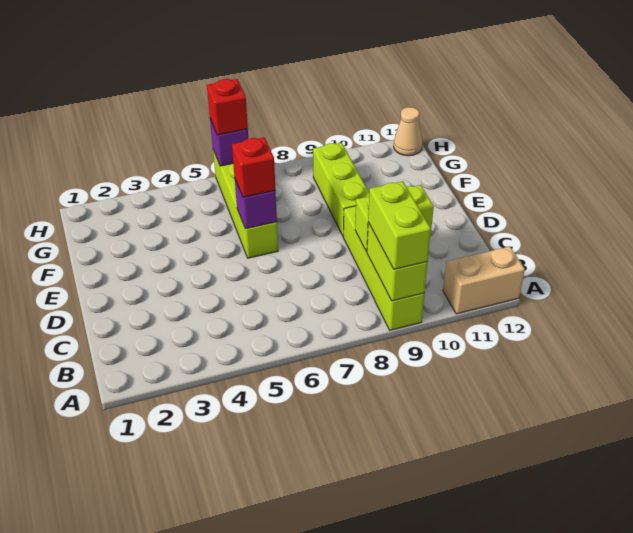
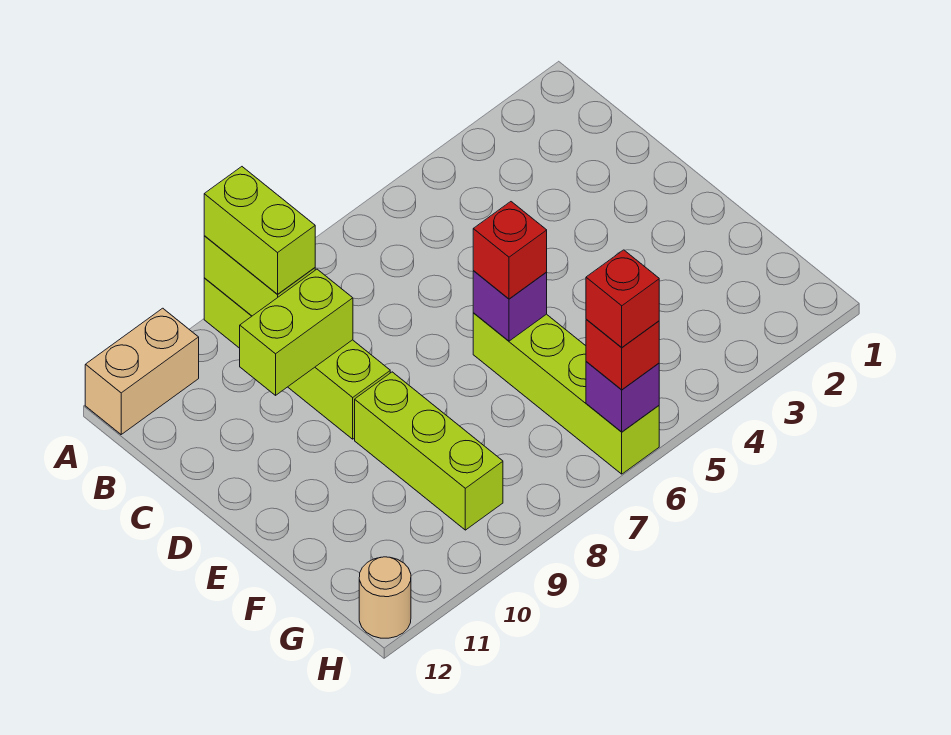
none -> red brick H6 level 4
tan cone H12 level 1 -> tan round brick H12 level 1

